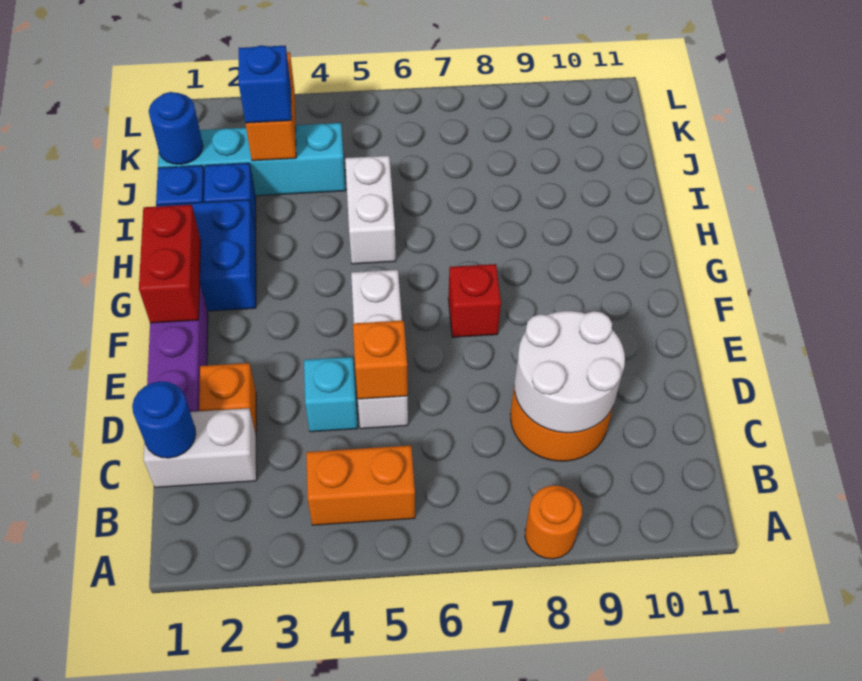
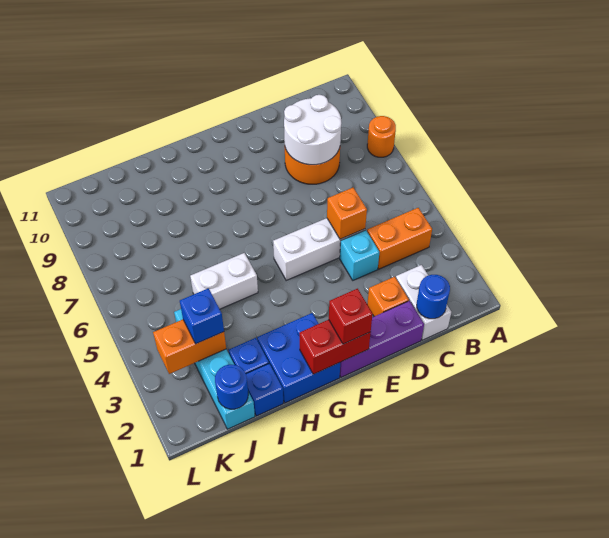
orange brick B4:B5 level 1 -> orange brick B4:C4 level 1
red brick F7 level 1 -> red brick F1 level 3

